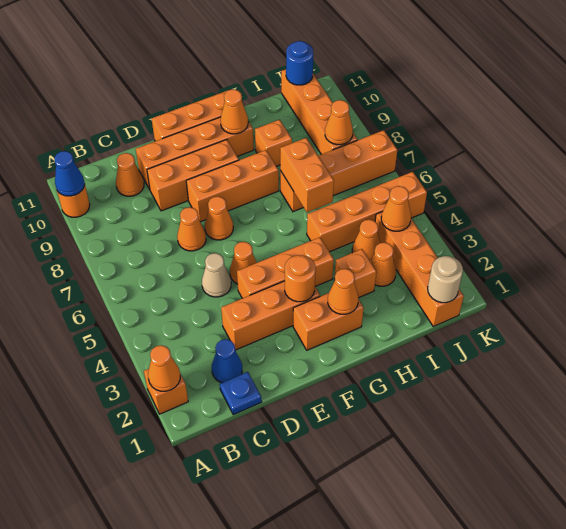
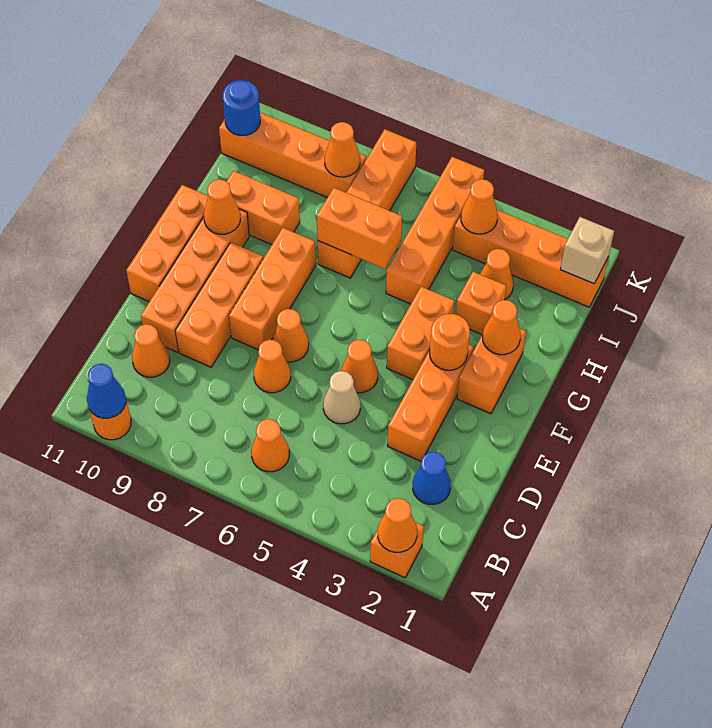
blue plate C1 level 1 -> none
orange brick E4:G4 level 1 -> orange brick F4:G4 level 1
orange brick H9 level 1 -> orange brick H9:H10 level 1
orange cone I4 level 1 -> orange cone B6 level 1
tan round brick J1 level 2 -> tan brick J1 level 2

